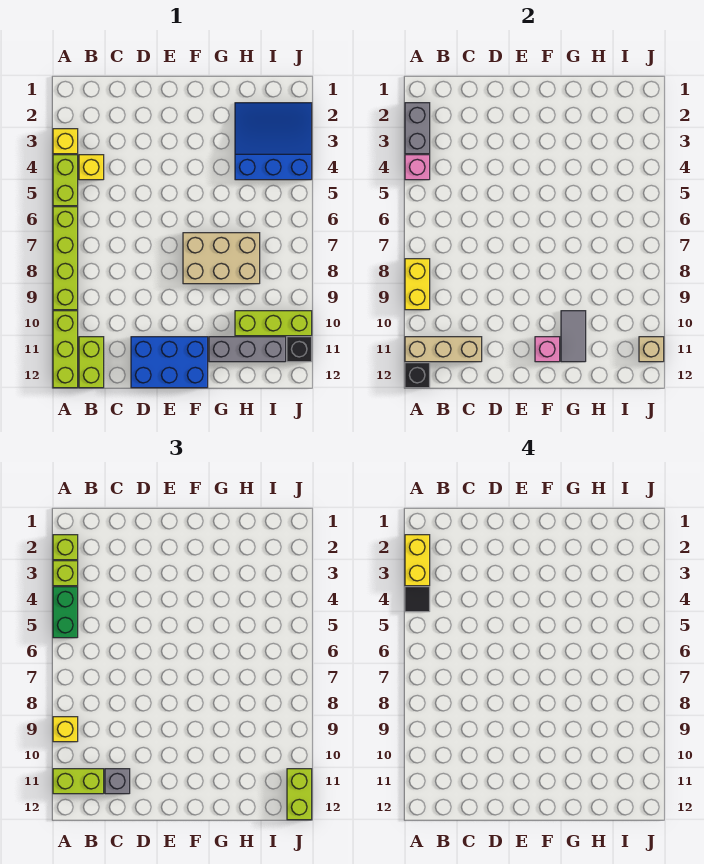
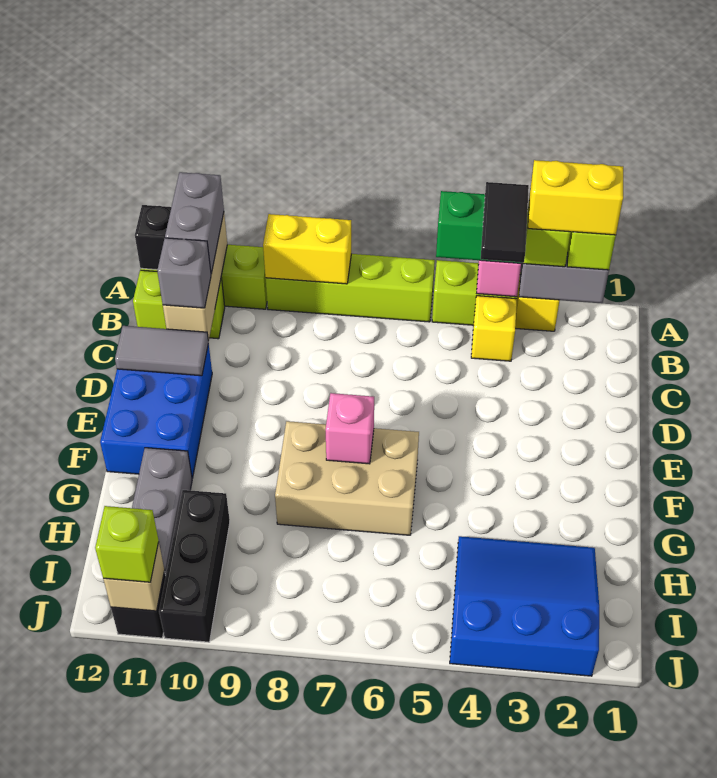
black tile A4 level 4 -> black tile A4:B4 level 4
yellow brick A9 level 3 -> none
lime brick A11:B11 level 3 -> grey brick A11:B11 level 3
tan brick F7:H8 level 1 -> tan brick F6:G8 level 1
pink brick F11 level 2 -> pink brick F7 level 2
grey tile G10:G11 level 2 -> grey tile D11:D12 level 2
blue slope H2:J4 level 1 top 4 -> blue slope H2:J4 level 1 top J
lime brick H10:J10 level 1 -> black brick H10:J10 level 1
lime brick J11:J12 level 3 -> lime brick J11 level 3

